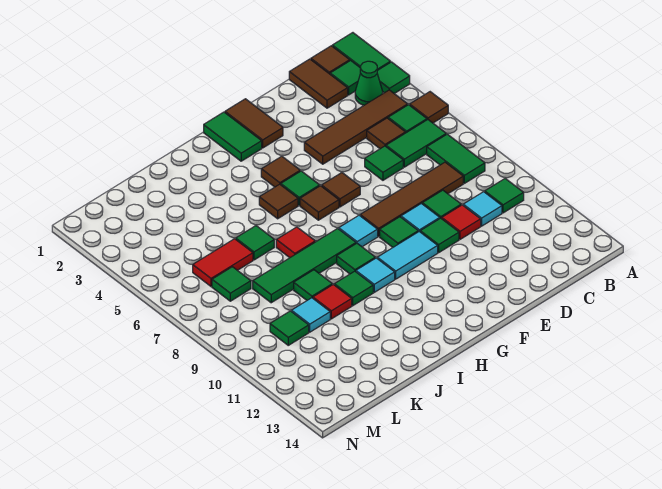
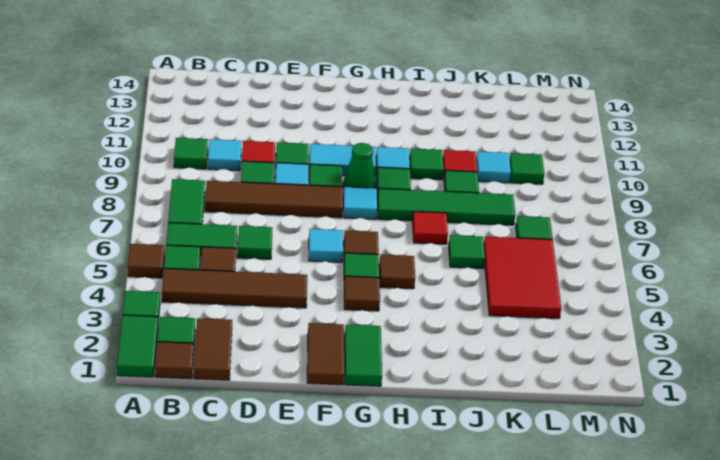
green cone B3 level 1 -> green cone G9 level 1
brown tile F6 level 1 -> cyan tile F6 level 1
red tile K6:L6 level 1 -> red tile K4:L6 level 1

